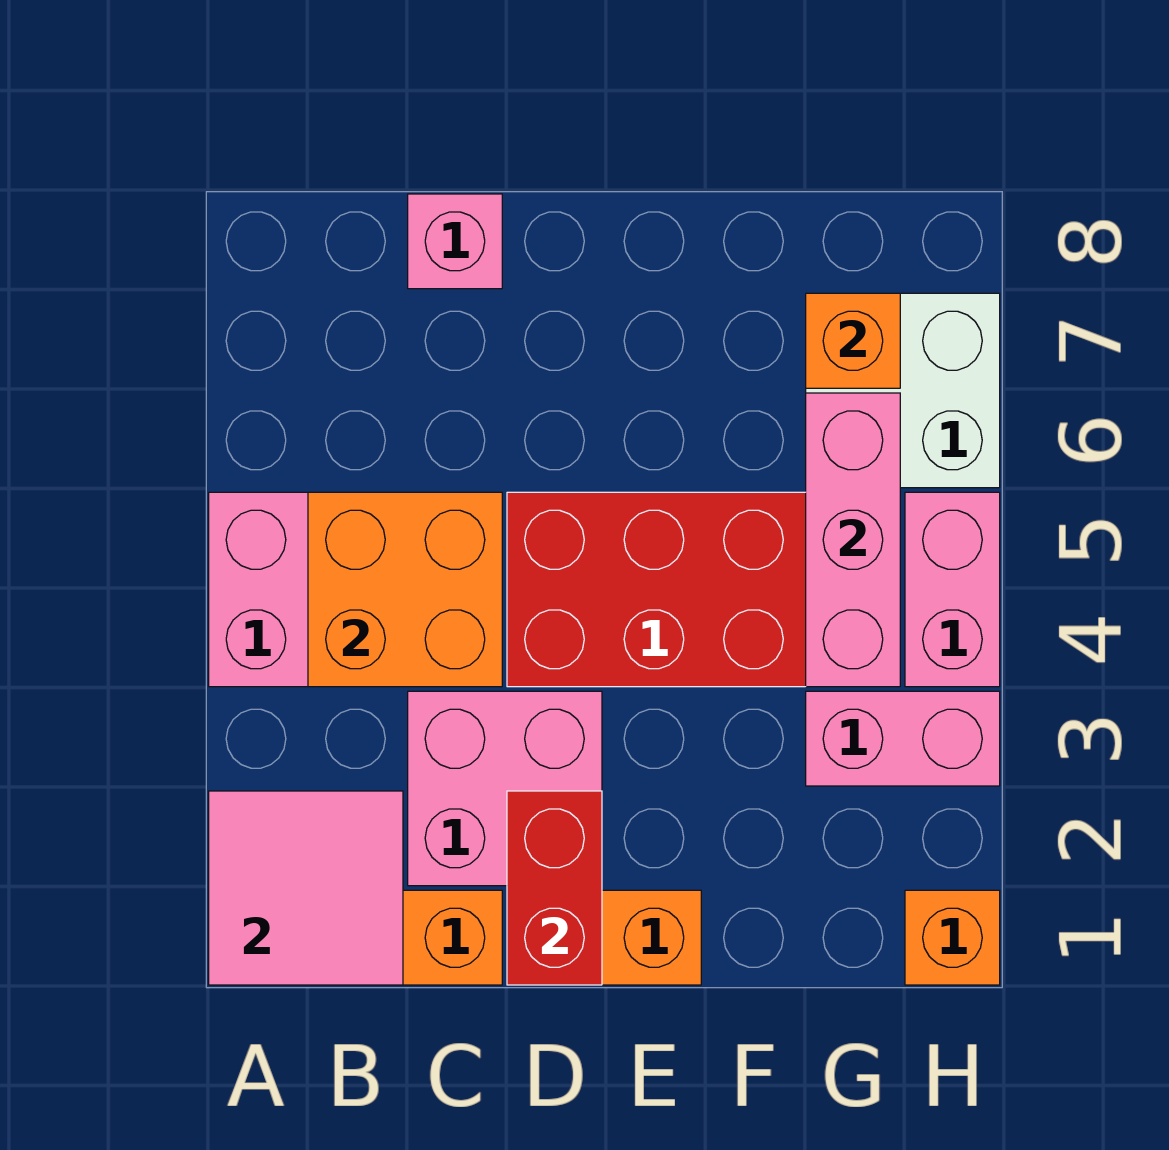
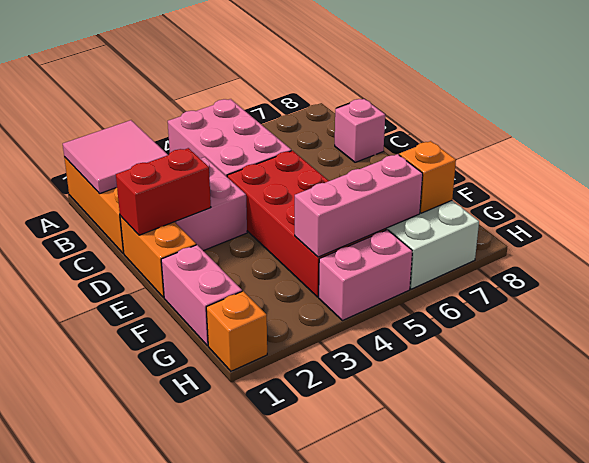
orange brick B4:C5 level 2 -> none
pink brick G3:H3 level 1 -> pink brick F1:G1 level 1

